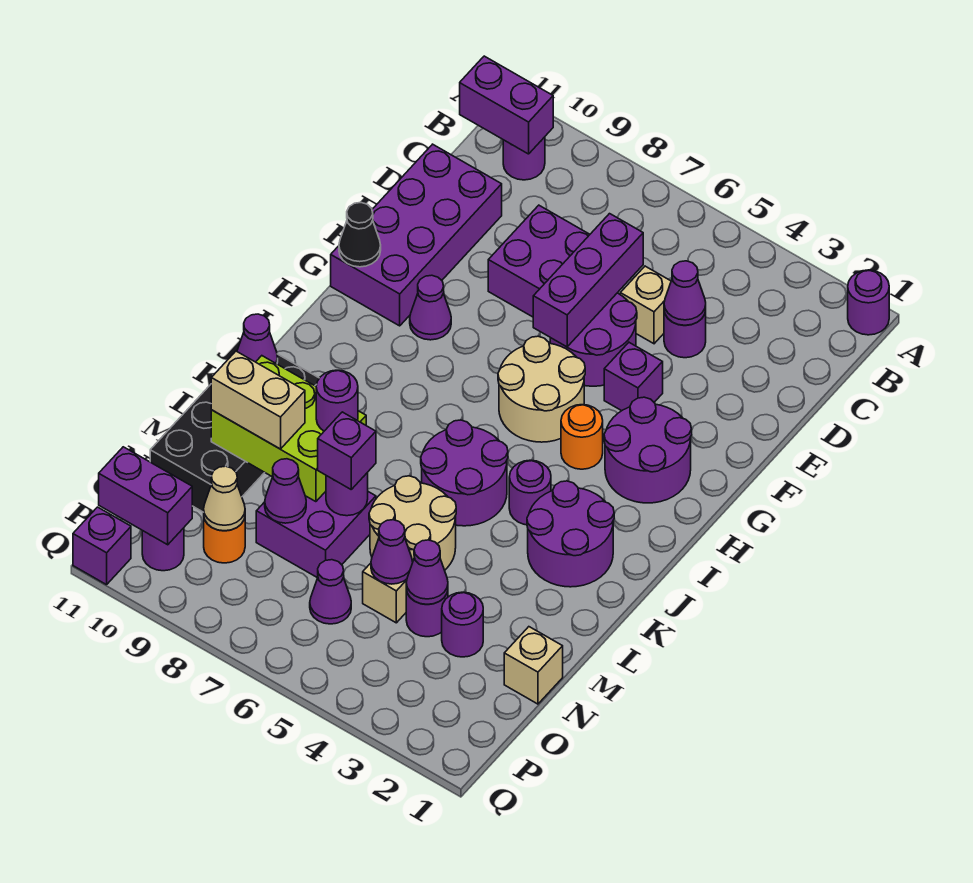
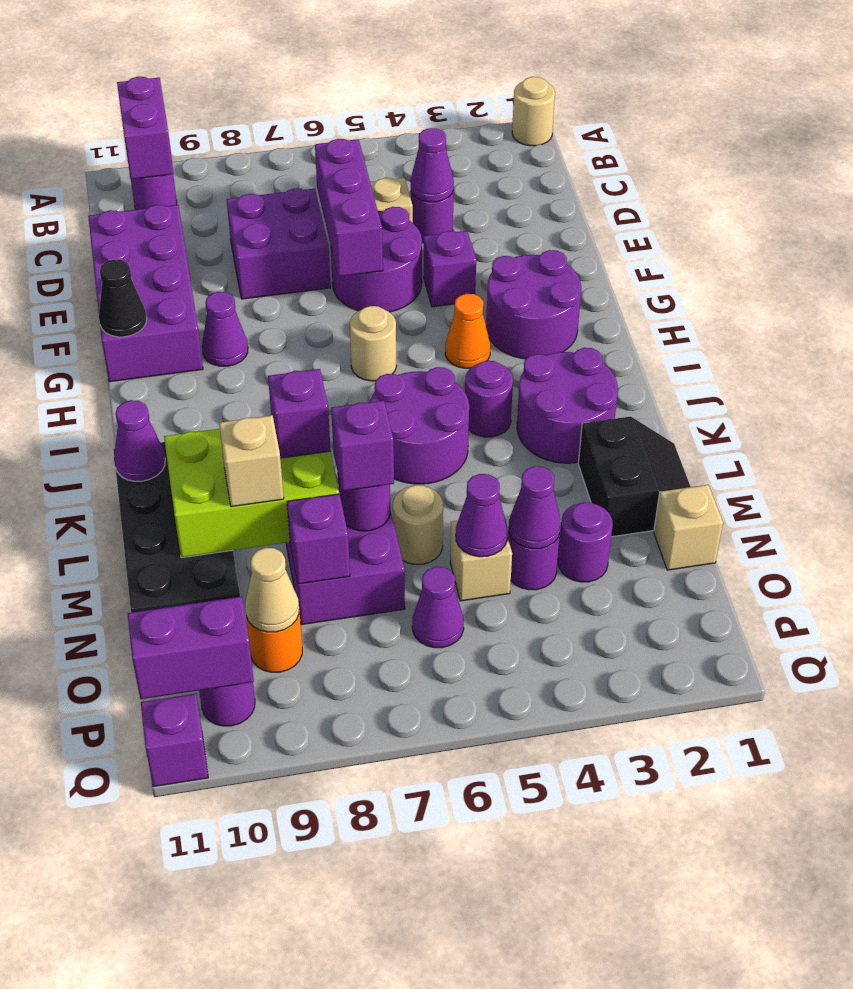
purple round brick A1 level 1 -> tan round brick A1 level 1
purple brick B10:B11 level 2 -> purple brick A10:B10 level 2
tan round brick G5:H6 level 1 -> tan round brick H6 level 1
orange round brick H4 level 1 -> orange cone H4 level 1
none -> black slope L1:M2 level 1 top 2
tan round brick L5:M6 level 1 -> tan round brick M6 level 1
purple round brick L8 level 3 -> purple brick L8 level 3
tan brick M9:M10 level 3 -> tan brick M9 level 3
purple cone N8 level 2 -> purple brick N8 level 2

